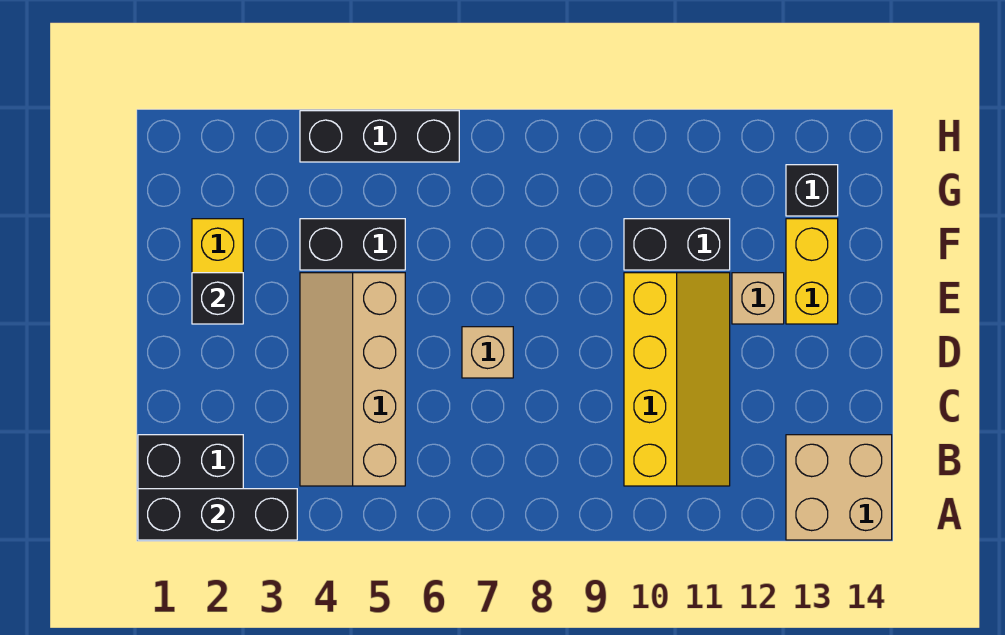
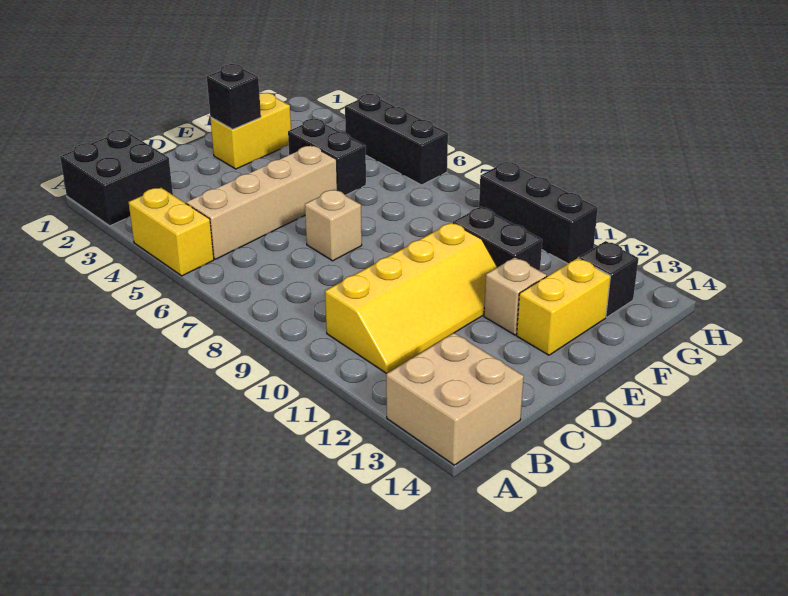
black brick A1:A3 level 2 -> black brick H9:H11 level 1
none -> yellow brick A4:A5 level 1

